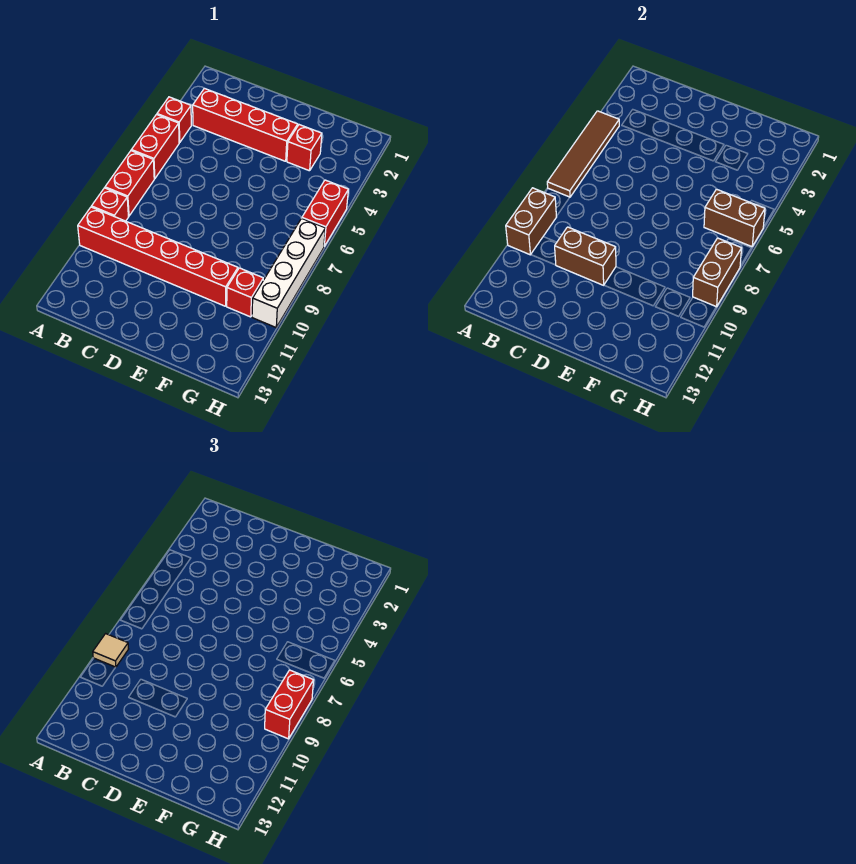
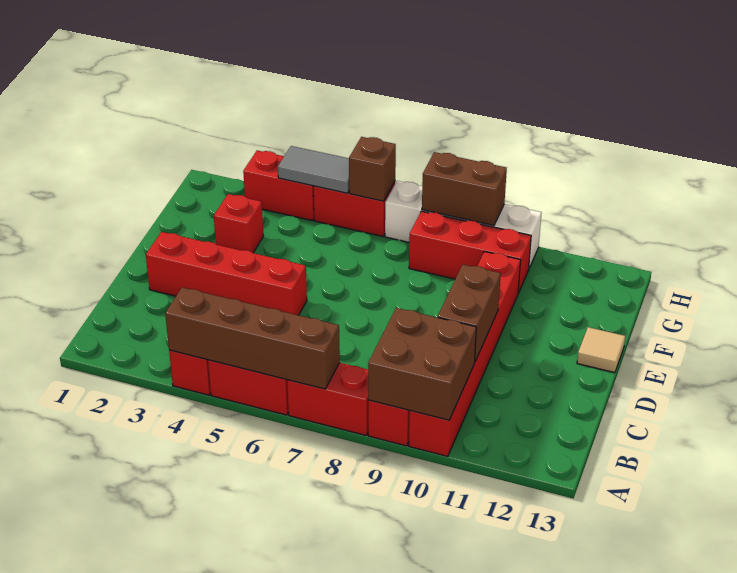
brown tile A4:A7 level 2 -> brown brick A4:A7 level 2
brown brick A9:A10 level 2 -> brown brick A9:B10 level 2
tan tile A9 level 3 -> tan tile E13 level 1
red brick B3:E3 level 1 -> red brick D2:D5 level 1
brown brick G6:H6 level 2 -> brown brick H6 level 2
red brick G10 level 1 -> red brick G8:G10 level 1
none -> grey tile H4:H5 level 2
red brick H8:H9 level 3 -> red brick H3:H4 level 1

